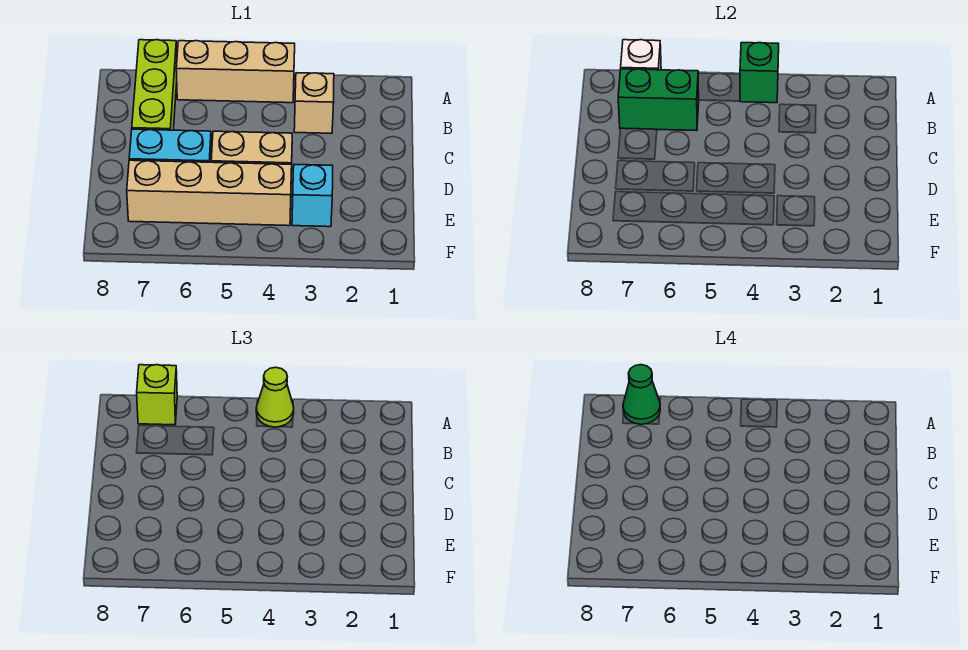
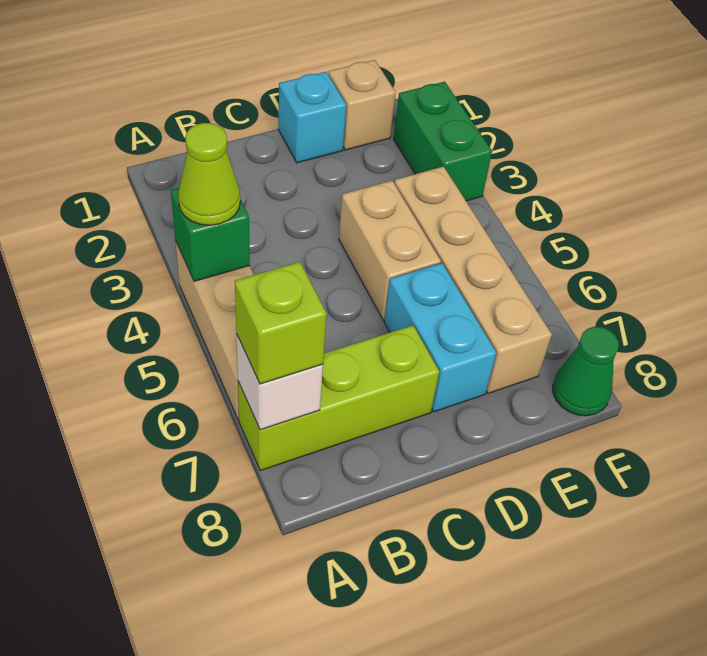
green cone A7 level 4 -> green cone F8 level 1
tan brick B3 level 1 -> tan brick E1 level 1
green brick B6:B7 level 2 -> green brick F2:F3 level 1
cyan brick E3 level 1 -> cyan brick D1 level 1

